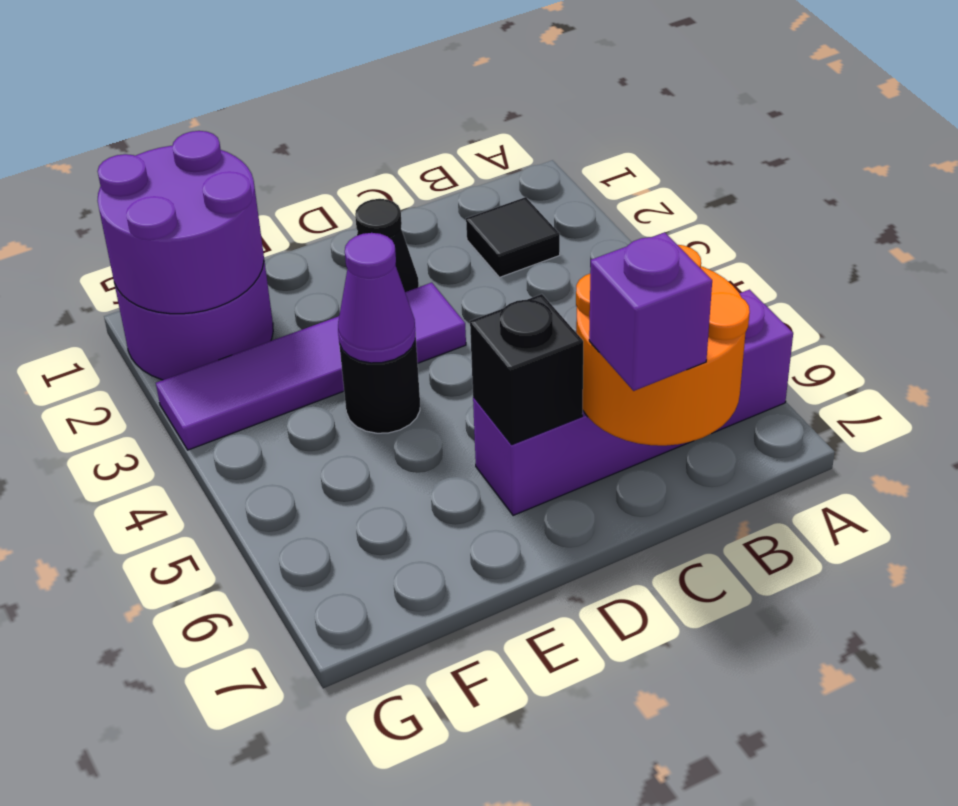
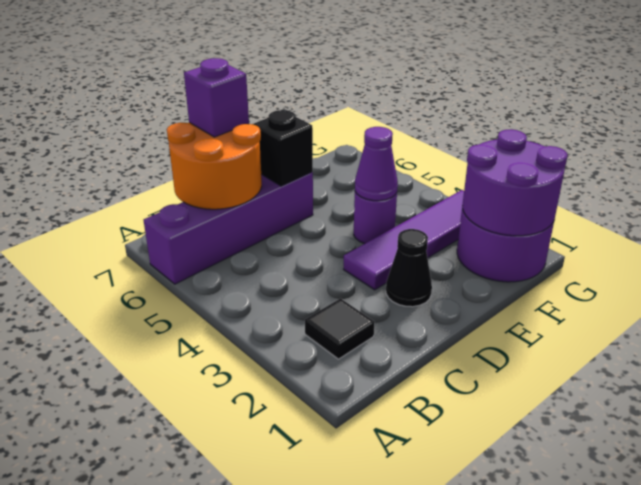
black round brick E4 level 1 -> purple round brick E4 level 1

